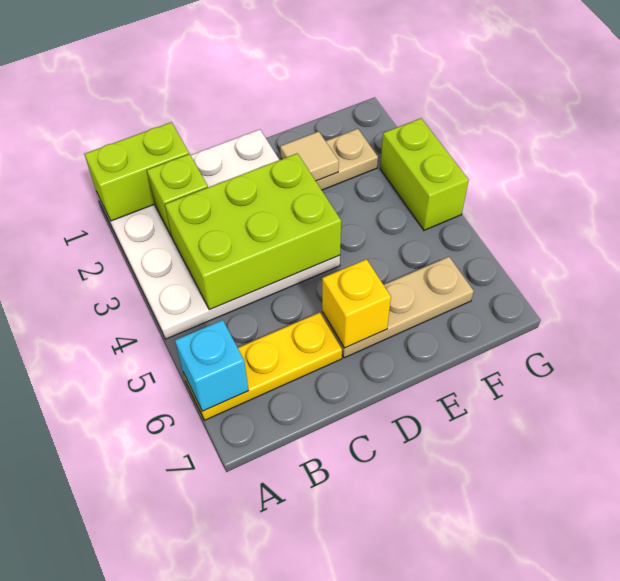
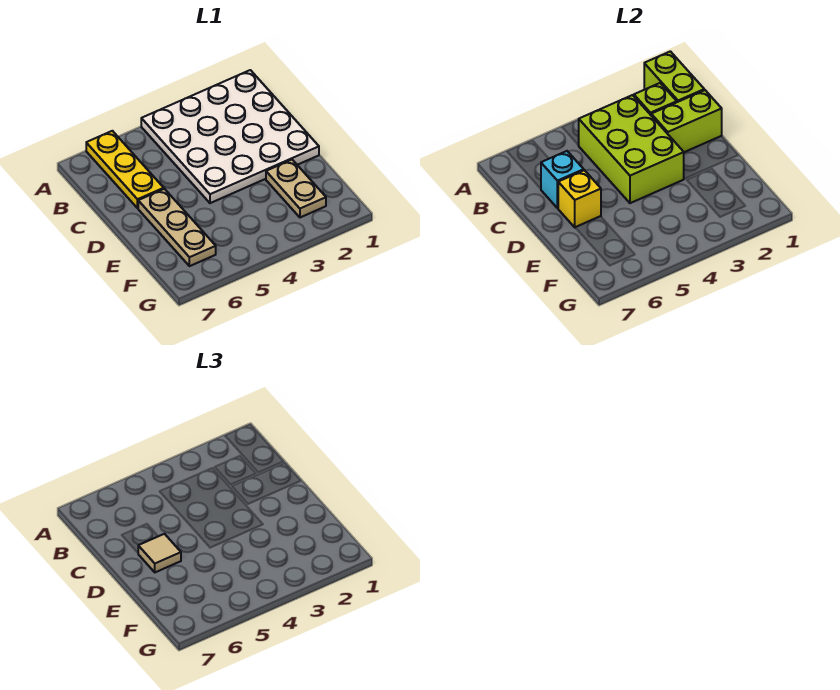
cyan brick A6 level 2 -> cyan brick C6 level 2
tan tile E2 level 2 -> tan tile D6 level 3
lime brick G3:G4 level 1 -> lime brick C1:C2 level 2

